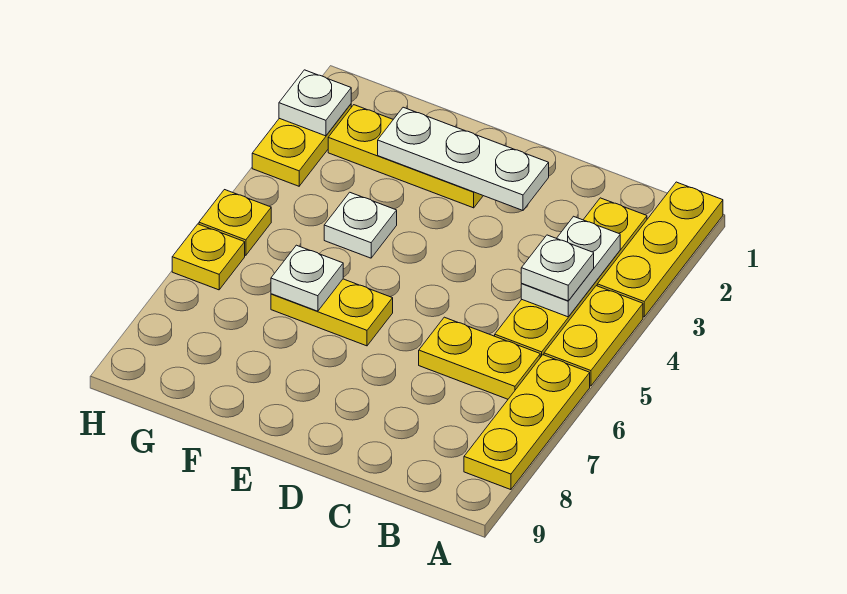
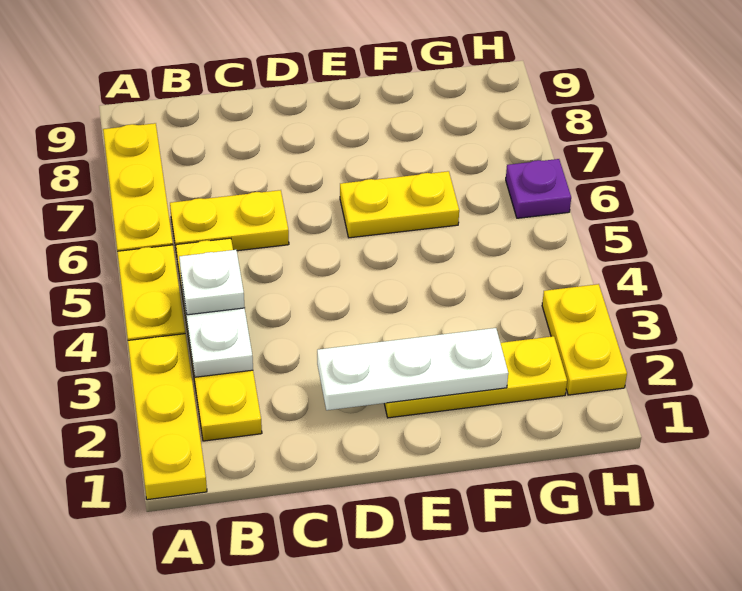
white plate F4 level 1 -> none
white plate F6 level 2 -> none
white plate H2 level 2 -> none
yellow plate H5 level 1 -> none
yellow plate H6 level 1 -> purple plate H6 level 1

